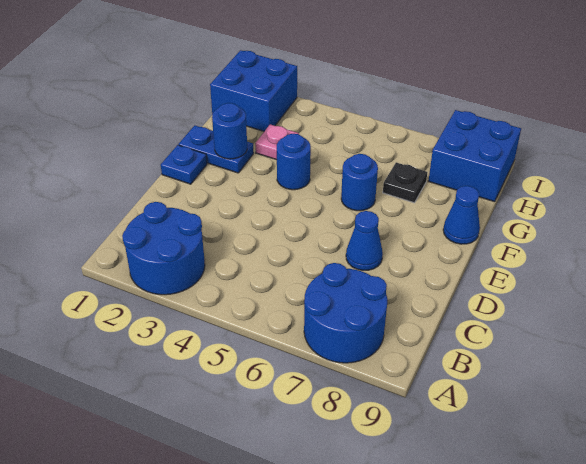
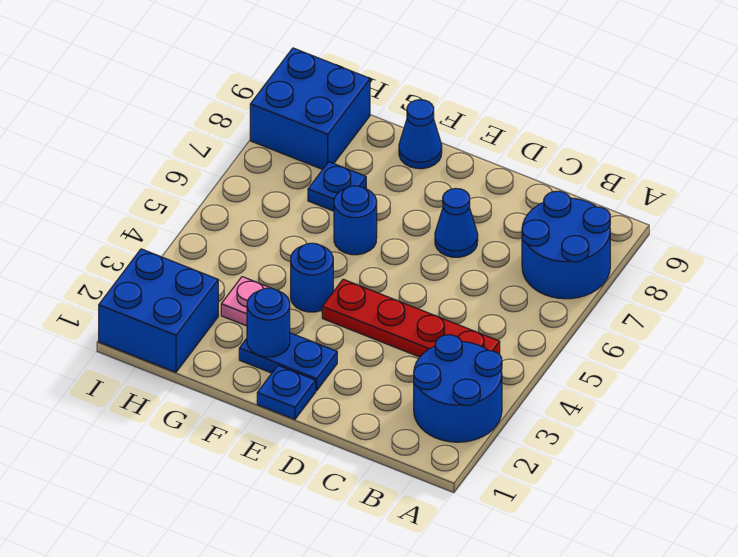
none -> red plate B4:E4 level 1
blue plate F1:F2 level 1 -> blue plate E2:F2 level 1
black plate G7 level 1 -> blue plate G7 level 1

